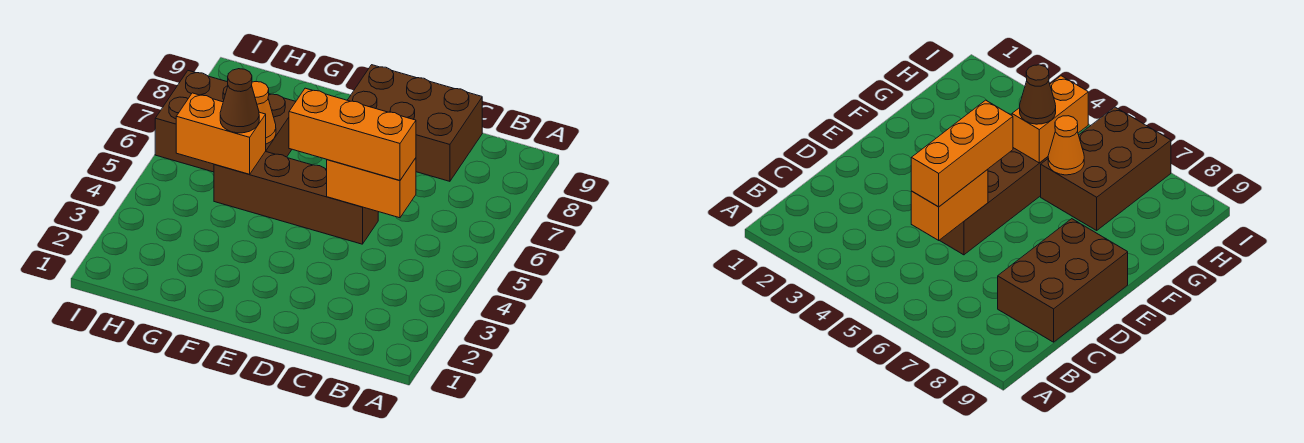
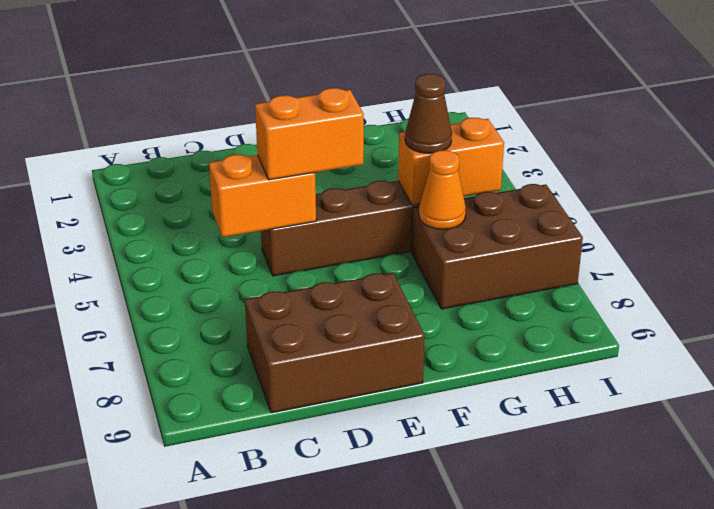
orange brick C5:E5 level 3 -> orange brick D5:E5 level 3

